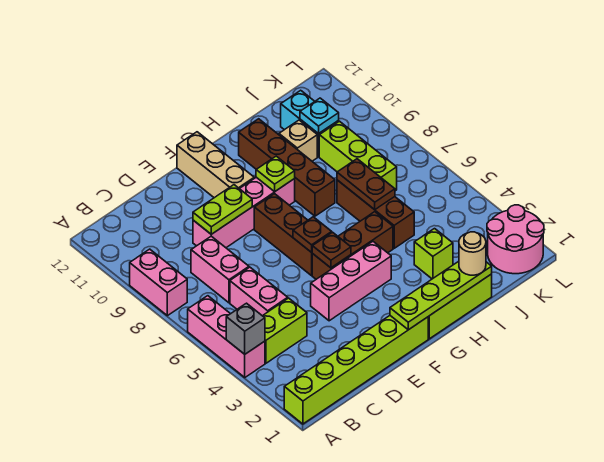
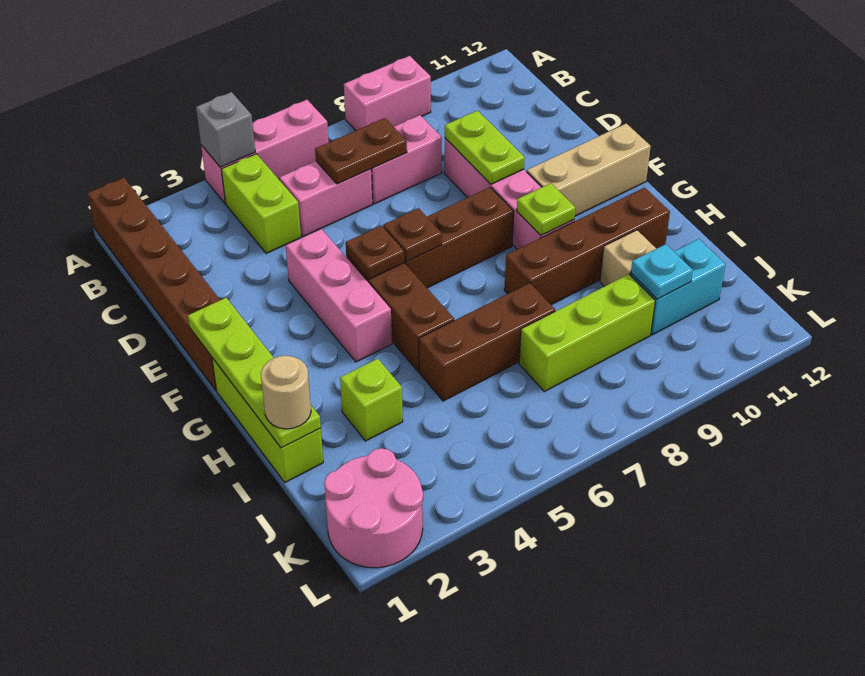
lime brick A1:F1 level 1 -> brown brick A1:F1 level 1
brown plate I6:I7 level 2 -> brown plate C6:C7 level 2

